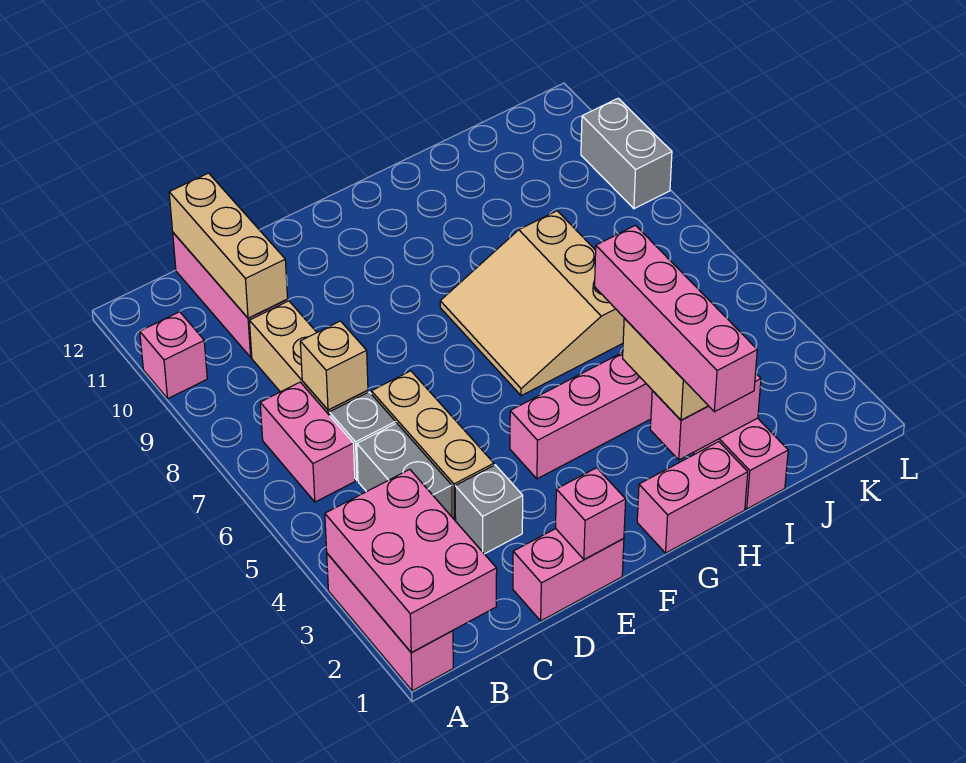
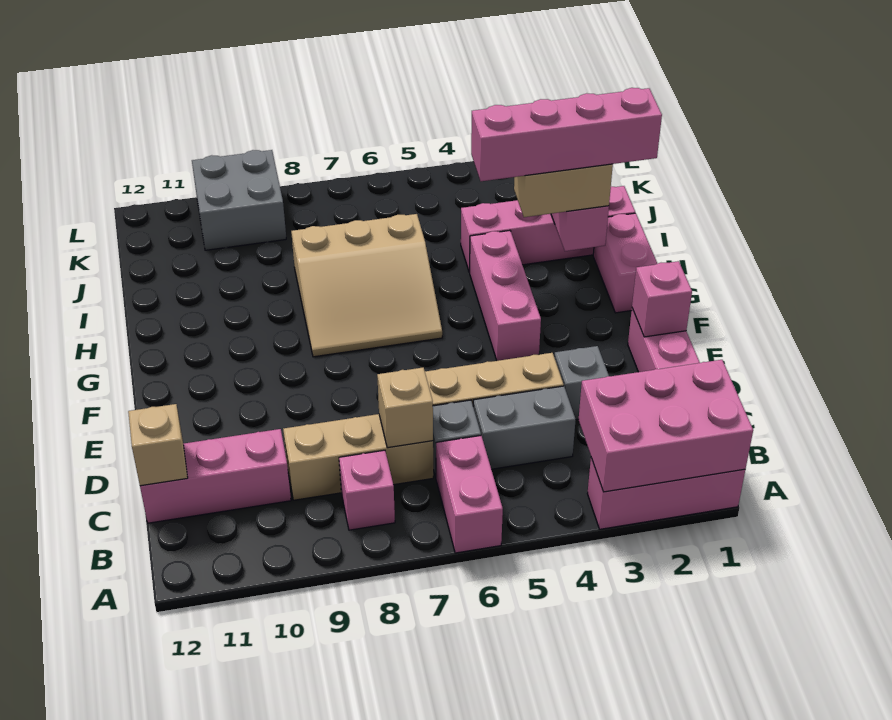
pink brick A10 level 1 -> pink brick B8 level 1
pink brick B6:B7 level 1 -> pink brick A6:B6 level 1
tan brick C10:C12 level 2 -> tan brick C12 level 2
grey brick L9:L10 level 1 -> grey brick K9:L10 level 1

